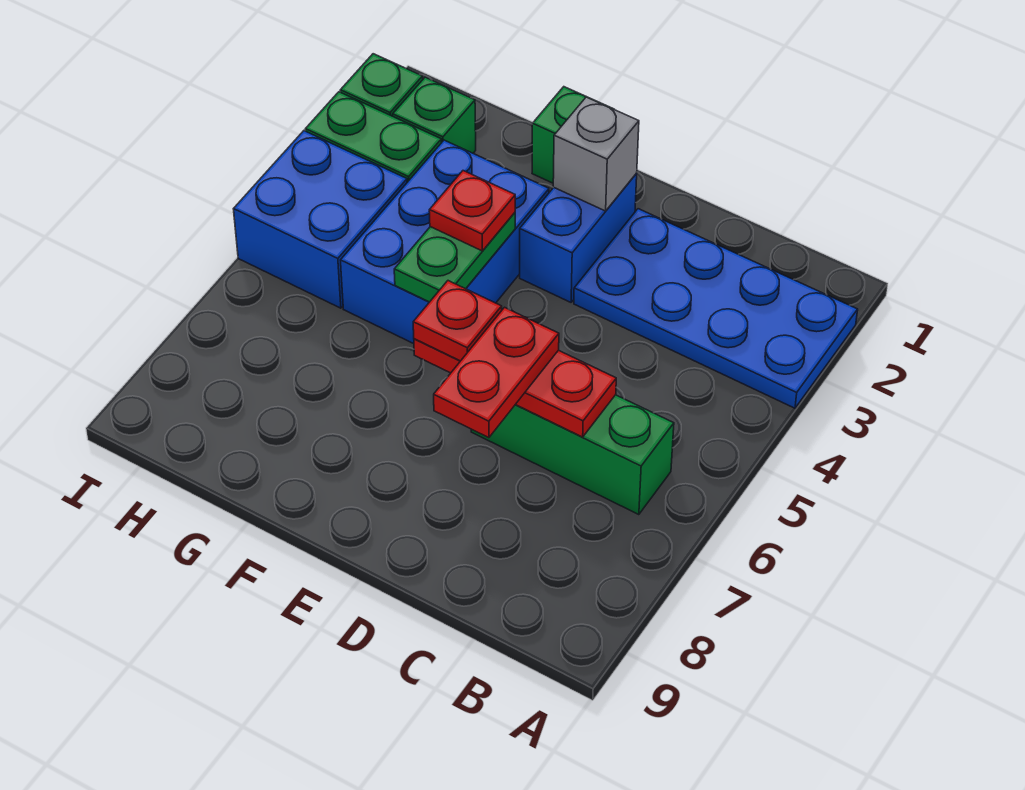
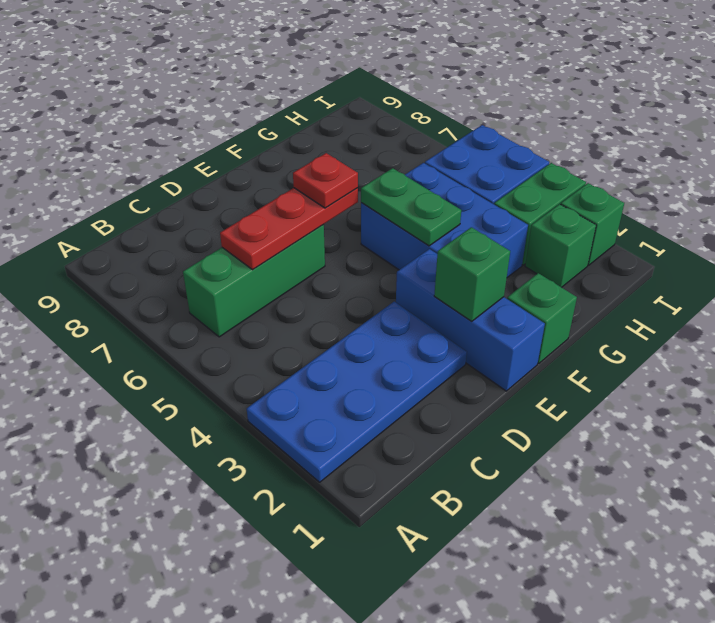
red plate D6:D7 level 3 -> none
blue brick E2:E3 level 1 -> blue brick E1:E3 level 1
grey brick E2 level 2 -> green brick E2 level 2
red plate F4 level 3 -> none

